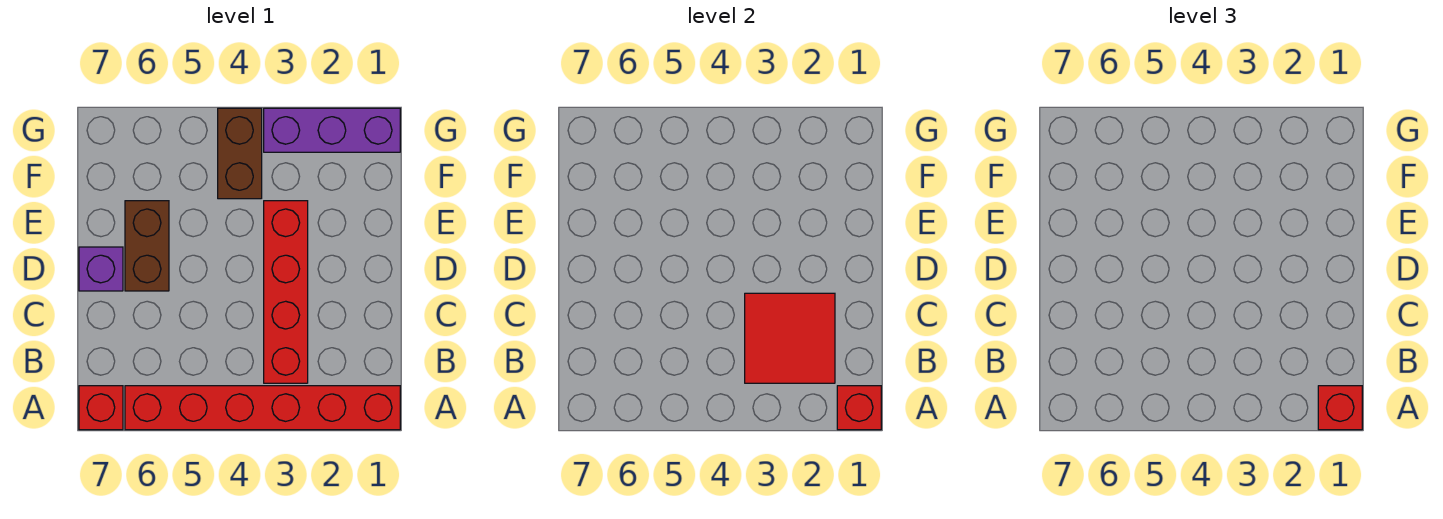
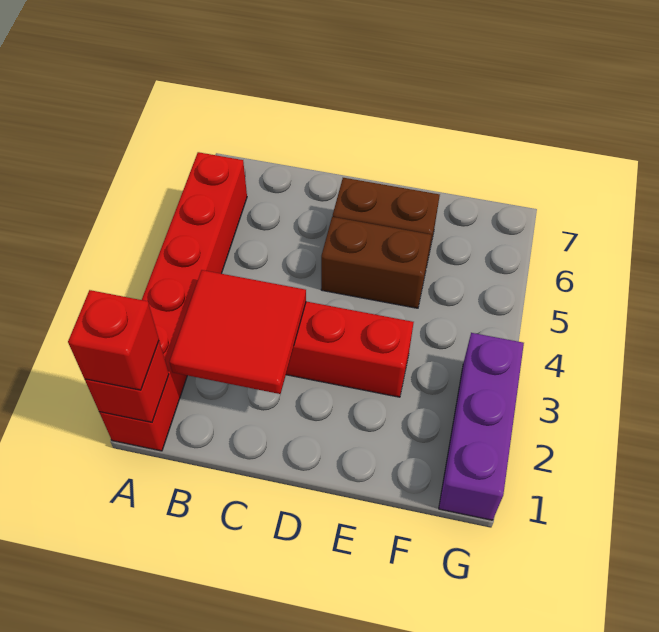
red brick A7 level 1 -> none
purple brick D7 level 1 -> none
brown brick F4:G4 level 1 -> brown brick D5:E5 level 1

